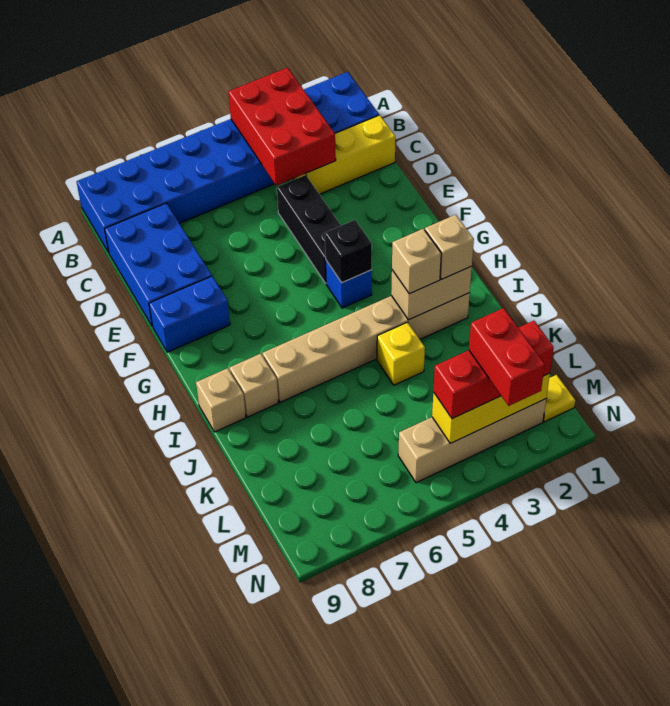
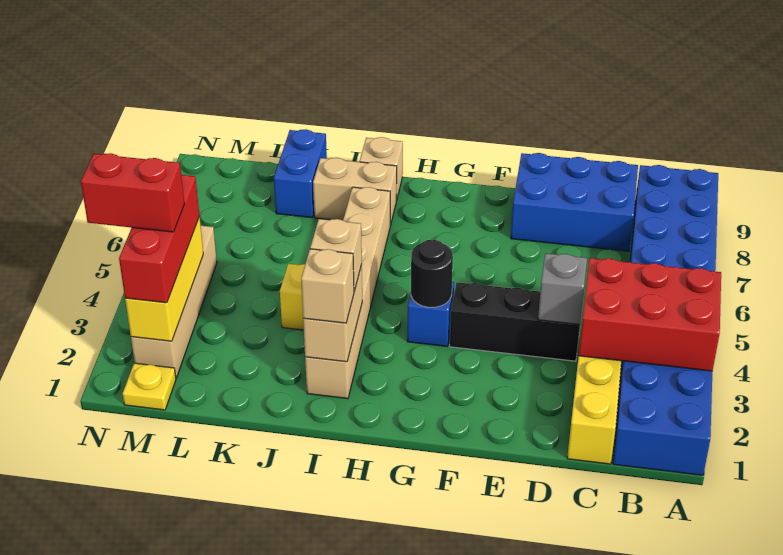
none -> grey brick D4 level 2
blue brick F8:F9 level 1 -> blue brick K8:K9 level 1
black brick G4 level 2 -> black round brick G4 level 2
tan brick I8 level 1 -> tan brick I8:J8 level 1

